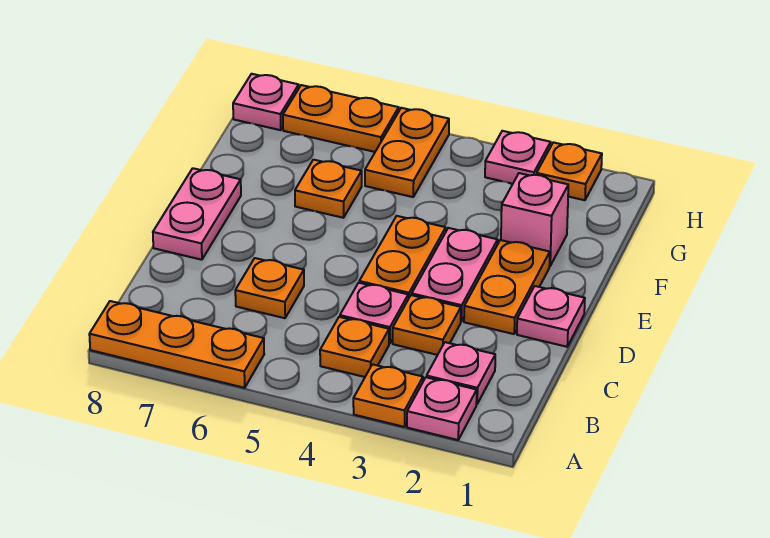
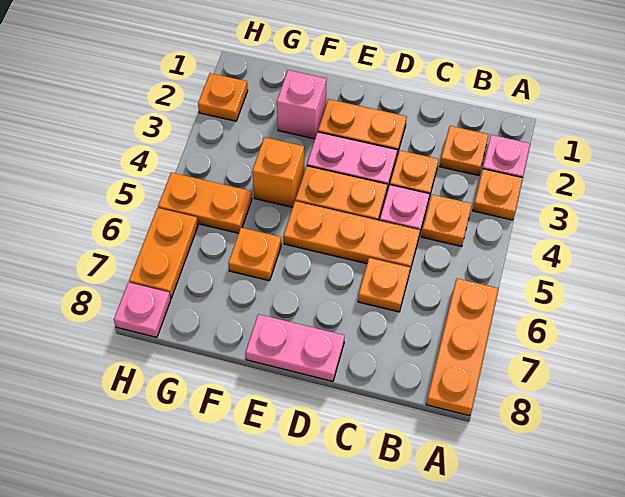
pink plate B2 level 1 -> orange plate B2 level 1
none -> orange plate C5:E5 level 1
pink plate D1 level 1 -> none
none -> orange brick F4 level 1
pink plate H3 level 1 -> none

